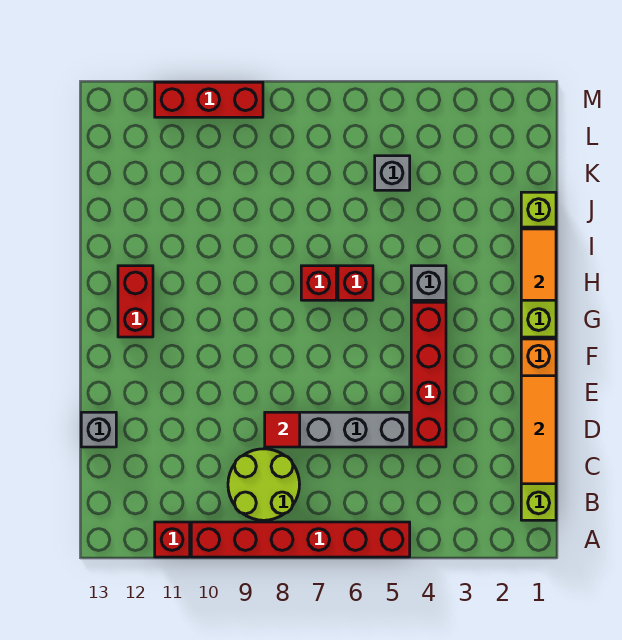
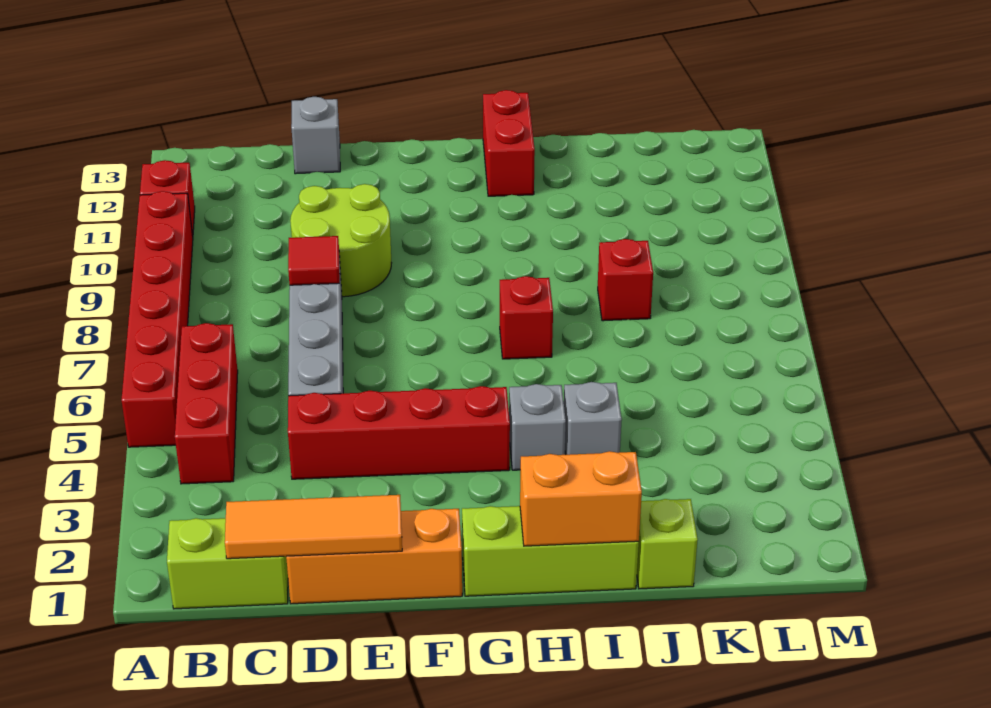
lime round brick B8:C9 level 1 -> lime round brick D9:E10 level 1
red brick G12:H12 level 1 -> red brick H12:H13 level 1
orange tile H1:I1 level 2 -> orange brick H1:I1 level 2
red brick H6 level 1 -> red brick J8 level 1
grey brick K5 level 1 -> grey brick I4 level 1
red brick M9:M11 level 1 -> red brick B4:B6 level 1

